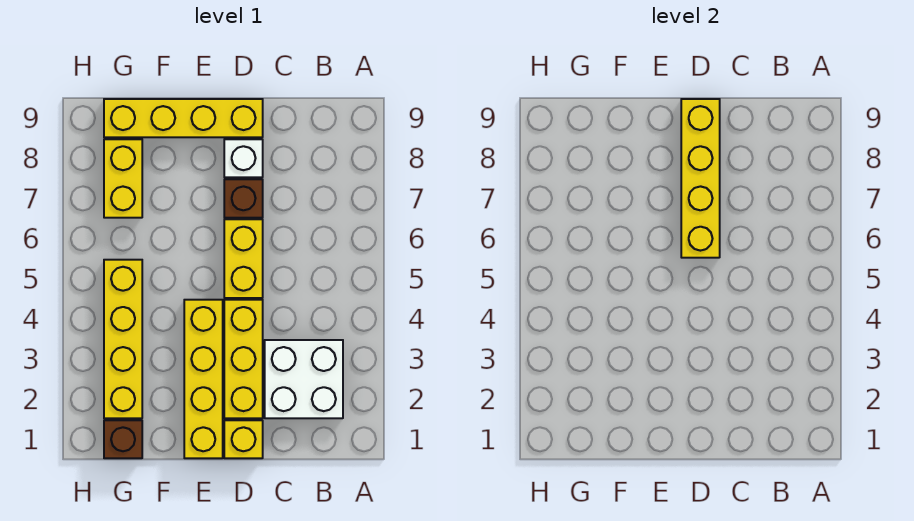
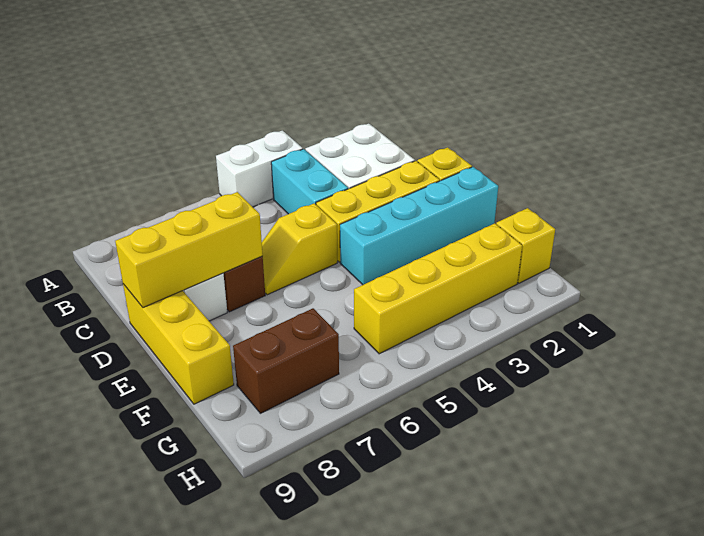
none -> white brick A4:A5 level 1
none -> cyan brick B4:C4 level 1
yellow brick D5:D6 level 1 -> yellow slope D5:D6 level 1 top 5
yellow brick D6:D9 level 2 -> yellow brick D7:D9 level 2
yellow brick D9:G9 level 1 -> yellow brick D9:F9 level 1
yellow brick E1:E4 level 1 -> cyan brick E1:E4 level 1
brown brick G1 level 1 -> yellow brick G1 level 1
yellow brick G7:G8 level 1 -> brown brick G7:G8 level 1

